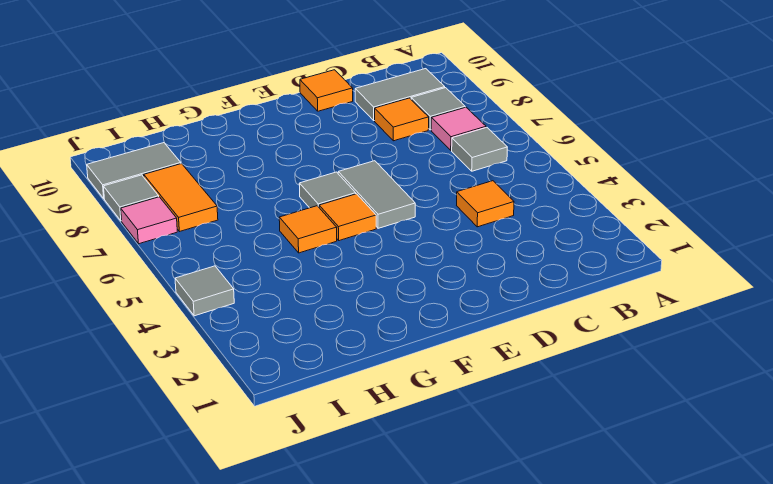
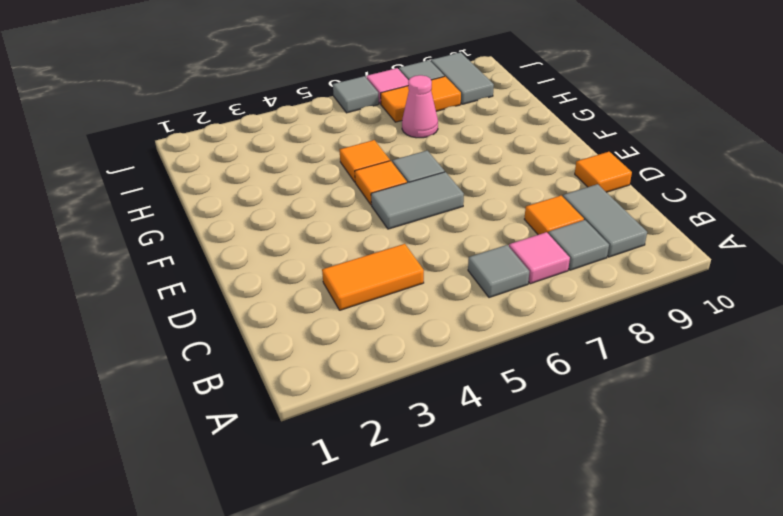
orange tile C4 level 1 -> orange tile C3:C4 level 1
none -> pink cone H7 level 1
grey tile J4 level 1 -> grey tile J6 level 1

